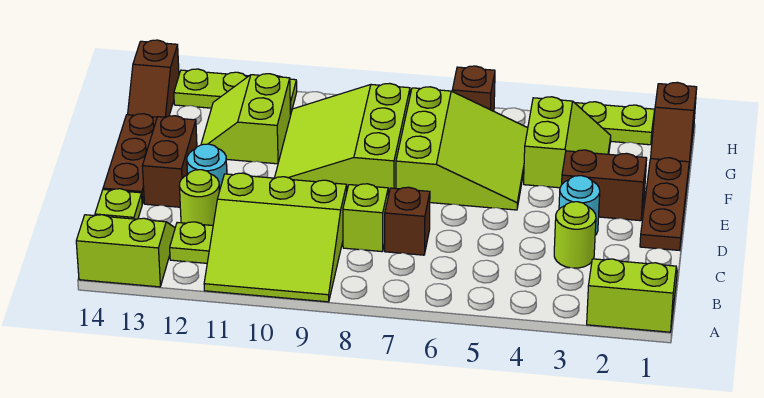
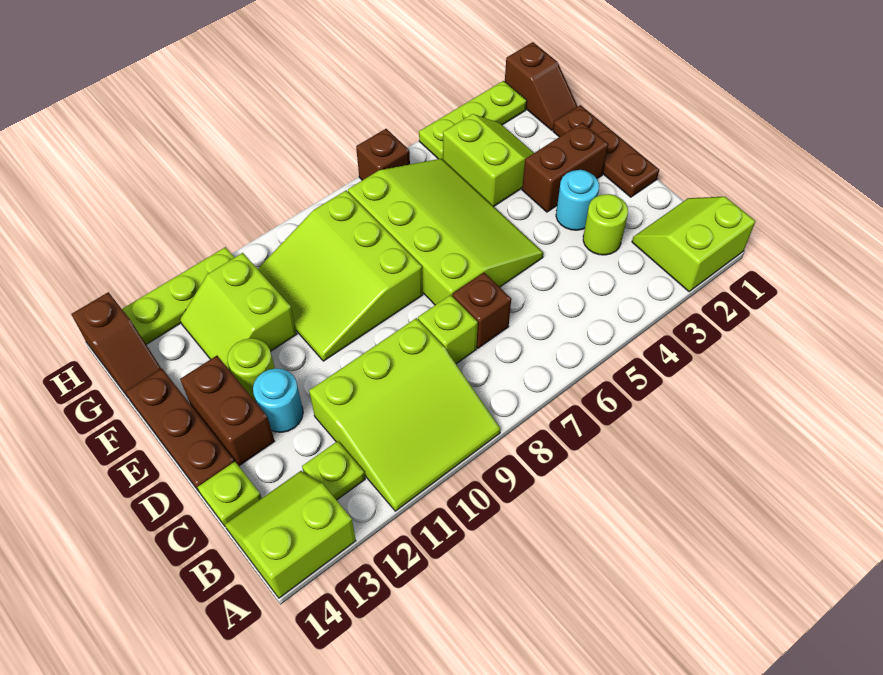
lime round brick C12 level 1 -> lime round brick E12 level 1
lime slope E5:G7 level 1 top 7 -> lime slope D5:G7 level 1 top 7

